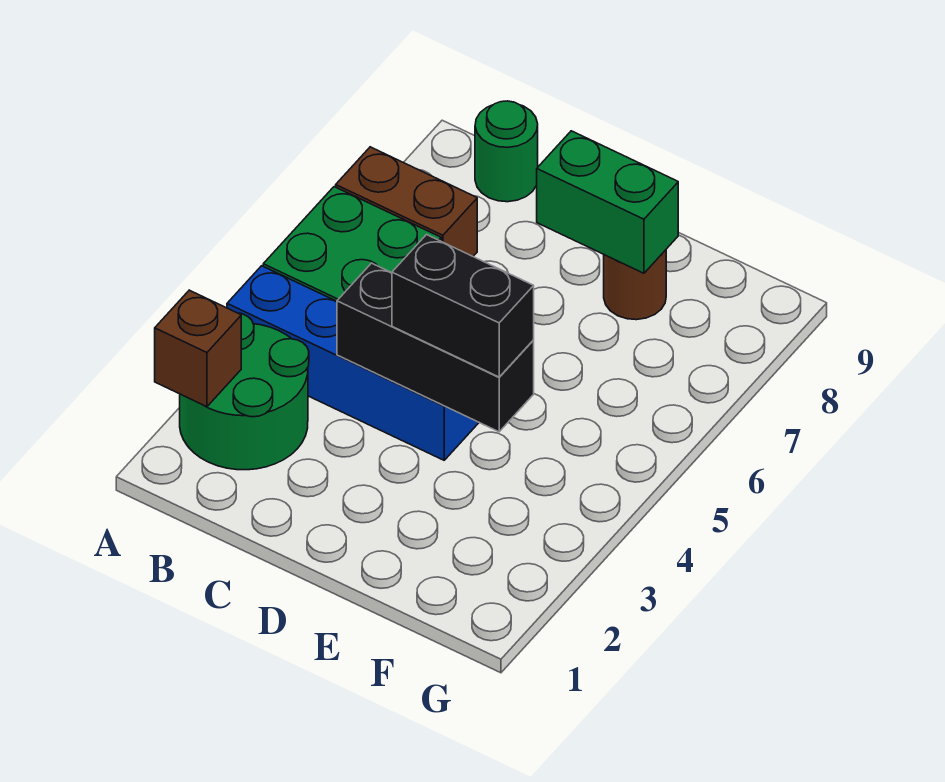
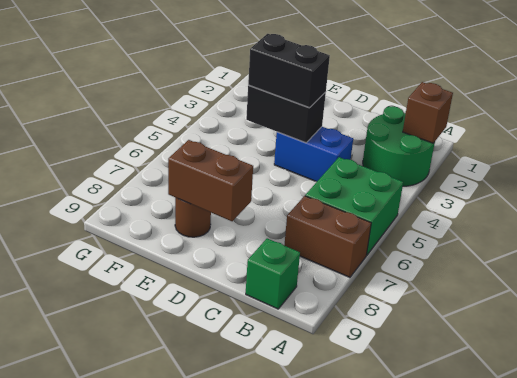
blue brick A4:D4 level 1 -> blue brick C4:D4 level 1
green round brick B9 level 1 -> green brick B9 level 1
black brick C4:E4 level 2 -> black brick D4:E4 level 2
green brick D8:E8 level 2 -> brown brick D8:E8 level 2

